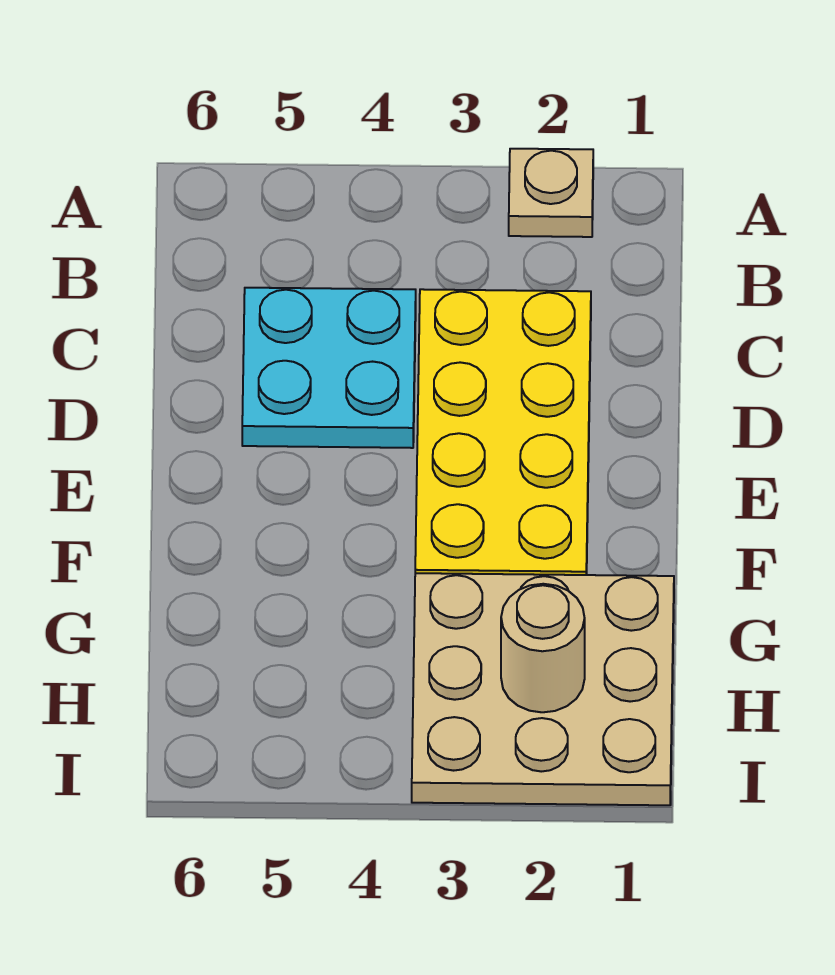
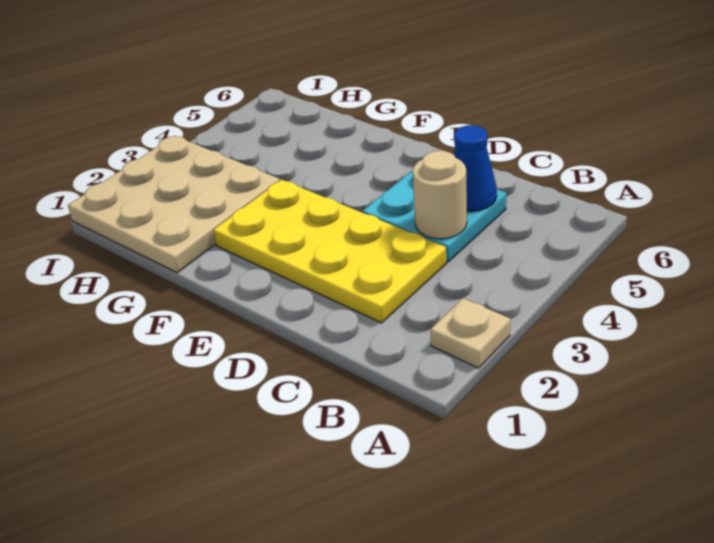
none -> blue cone C5 level 2
tan round brick H2 level 2 -> tan round brick C4 level 2

